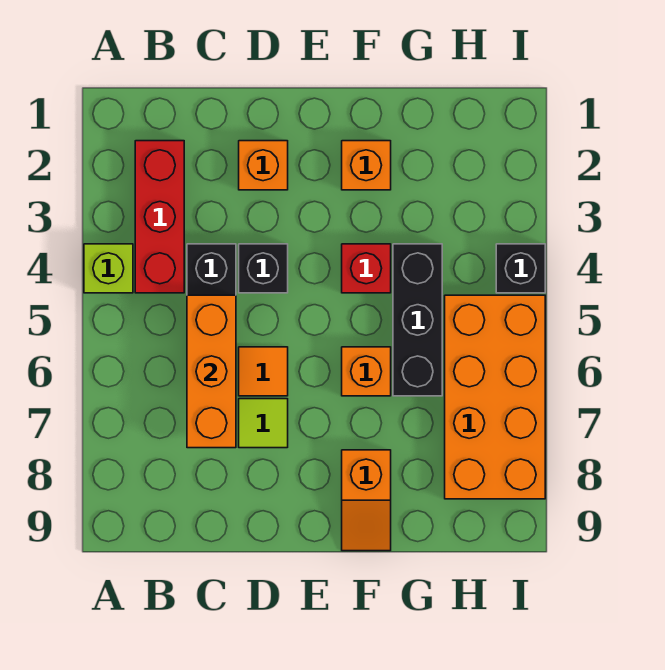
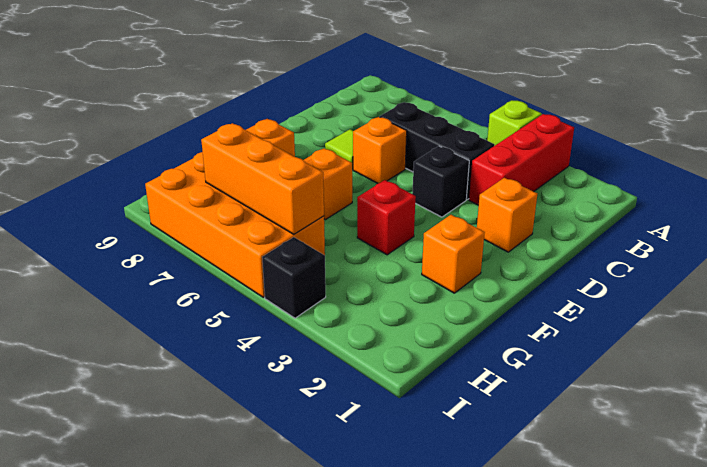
red brick B2:B4 level 1 -> red brick A3:C3 level 1
orange brick C5:C7 level 2 -> orange brick H5:H7 level 2
orange tile D6 level 1 -> orange brick D6 level 1
black brick G4:G6 level 1 -> none

